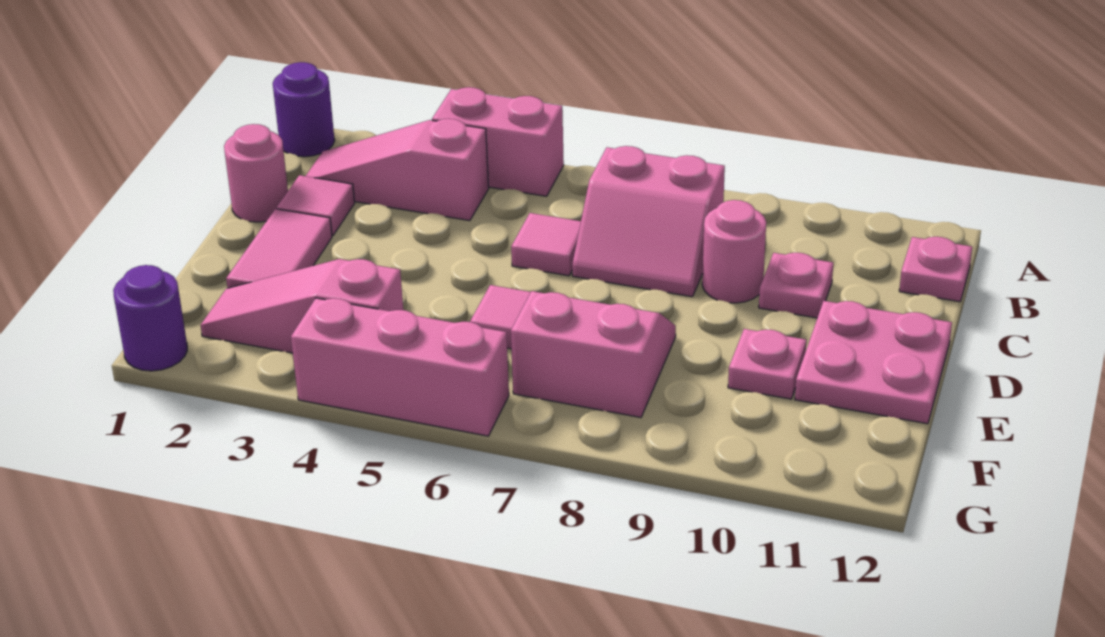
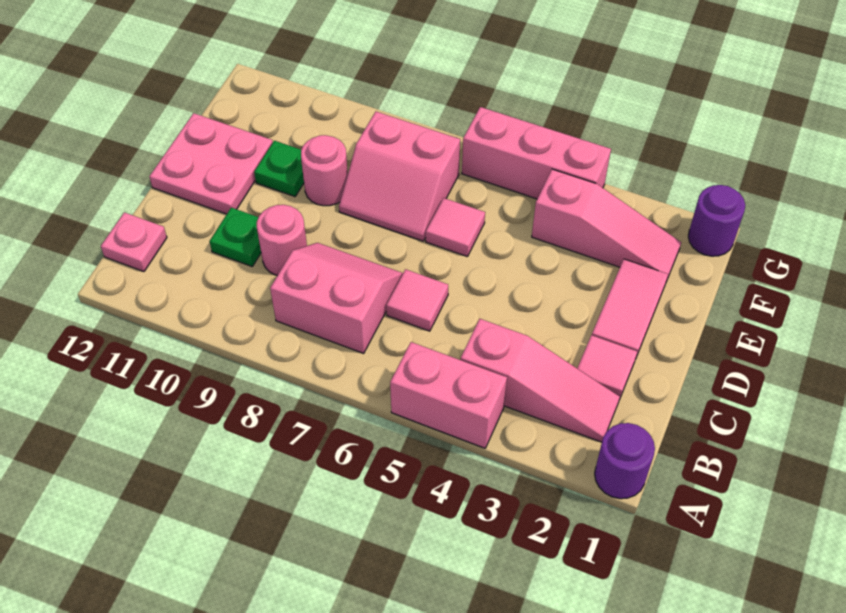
pink round brick C1 level 1 -> pink round brick E9 level 1
pink plate C10 level 1 -> green plate C10 level 1
pink plate E10 level 1 -> green plate E10 level 1

